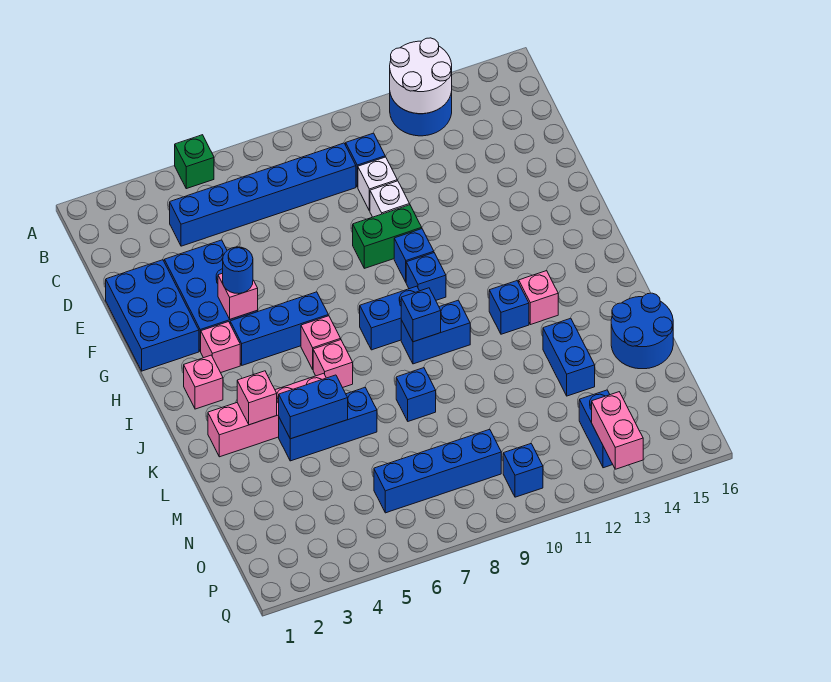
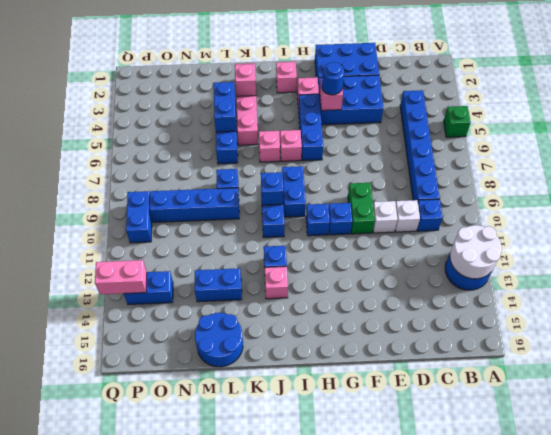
blue brick O6:O9 level 1 -> blue brick L9:O9 level 1
blue brick P10 level 1 -> blue brick P9:P10 level 1

